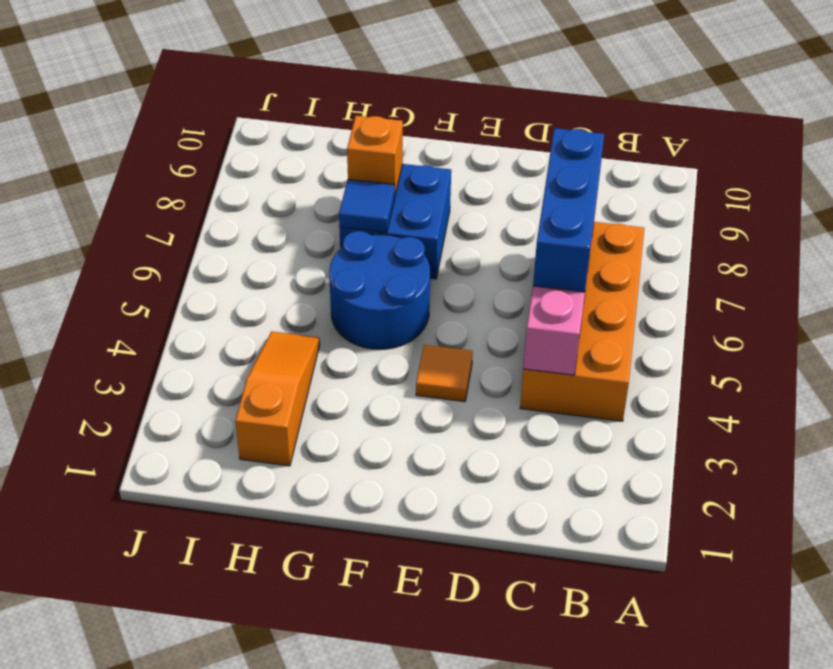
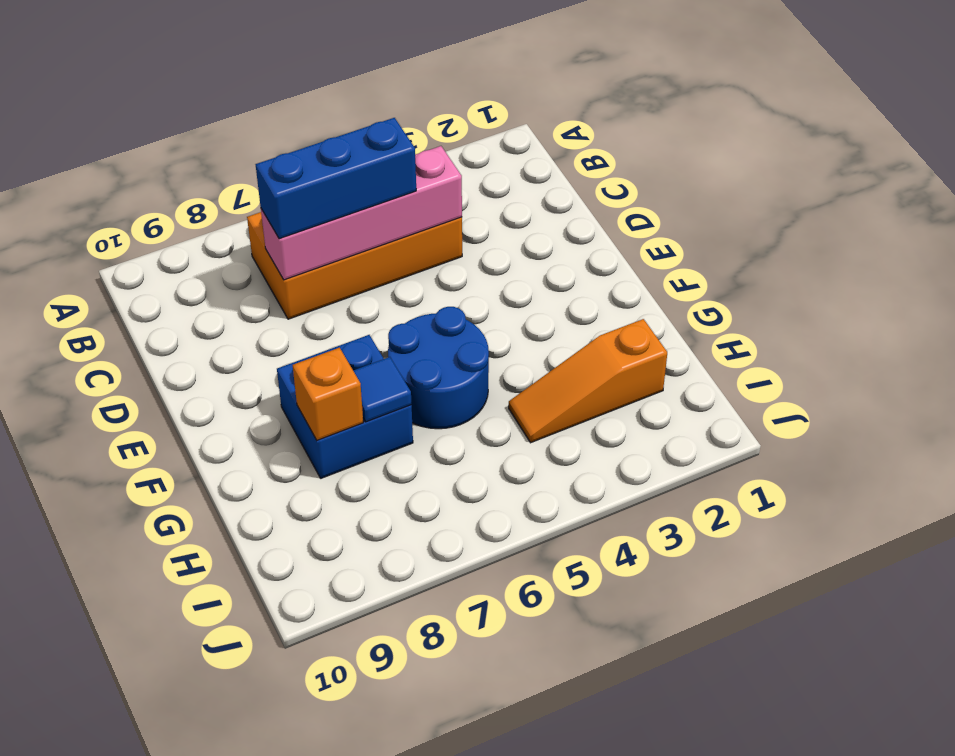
orange tile E4 level 1 -> none

